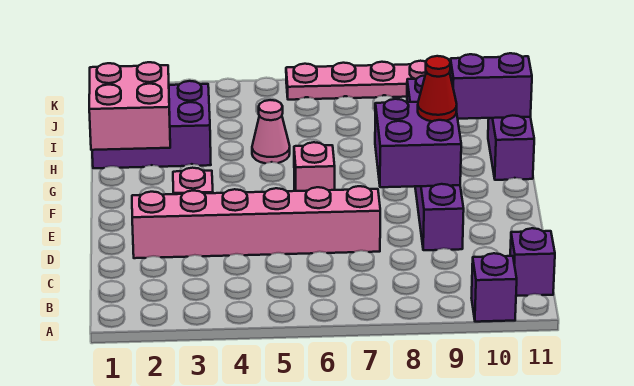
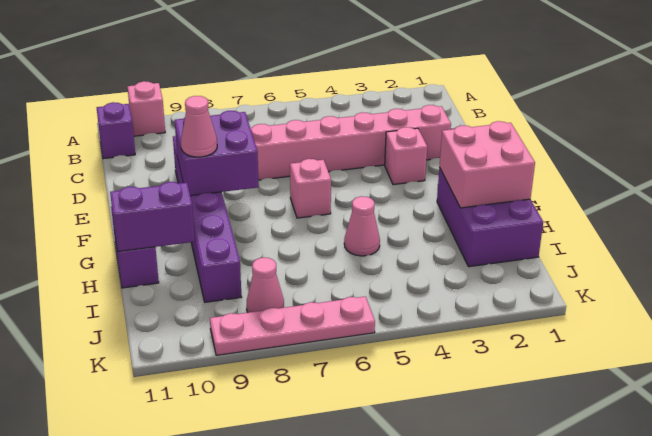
purple brick A10 level 1 -> pink brick A10 level 1
red cone F9 level 3 -> pink cone F9 level 3
purple brick H1:I3 level 1 -> purple brick G1:I2 level 1
none -> pink cone J8 level 1

